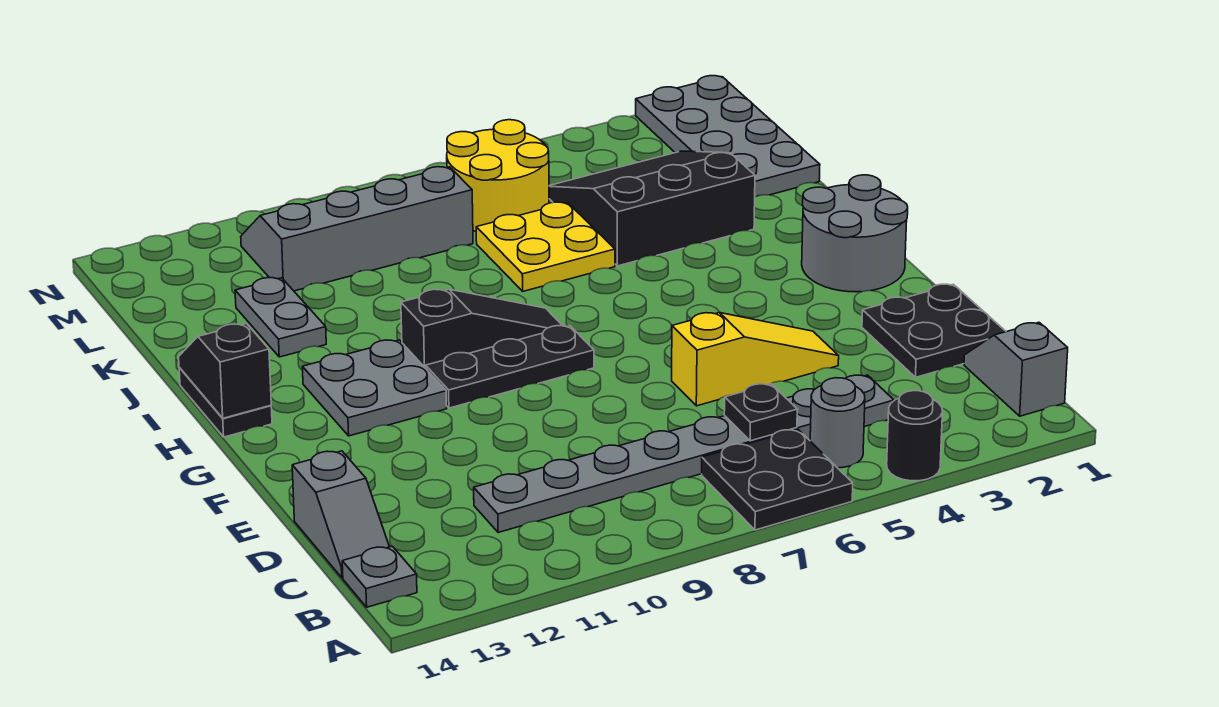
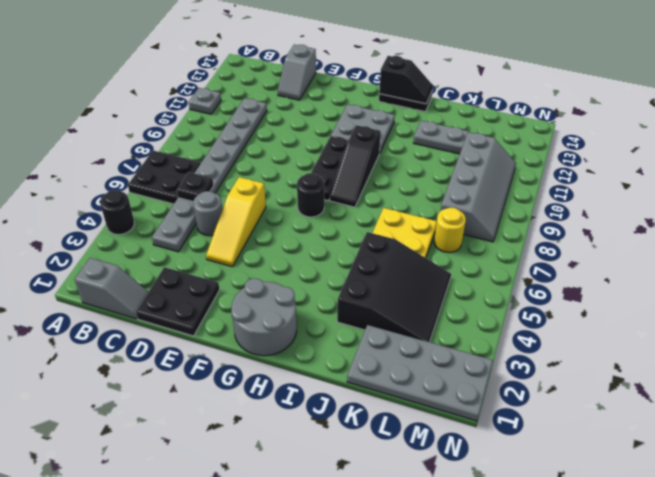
grey round brick B5 level 1 -> grey round brick D5 level 1
grey plate B14 level 1 -> grey plate A11 level 1
grey slope C14:D14 level 1 top D -> grey slope D13:D14 level 1 top 14
none -> black round brick G7 level 1
yellow round brick L6:M7 level 1 -> yellow round brick L7 level 1

